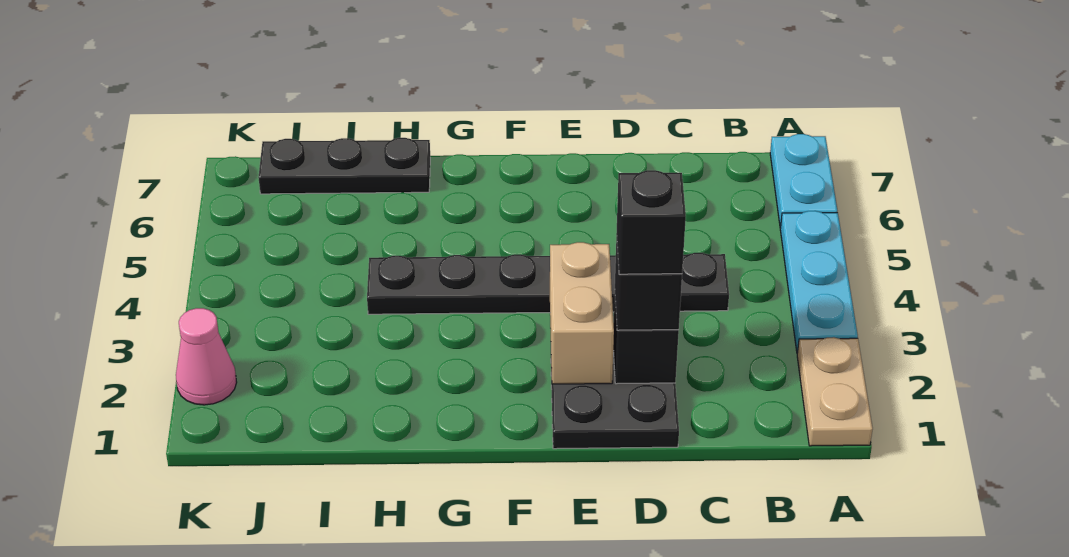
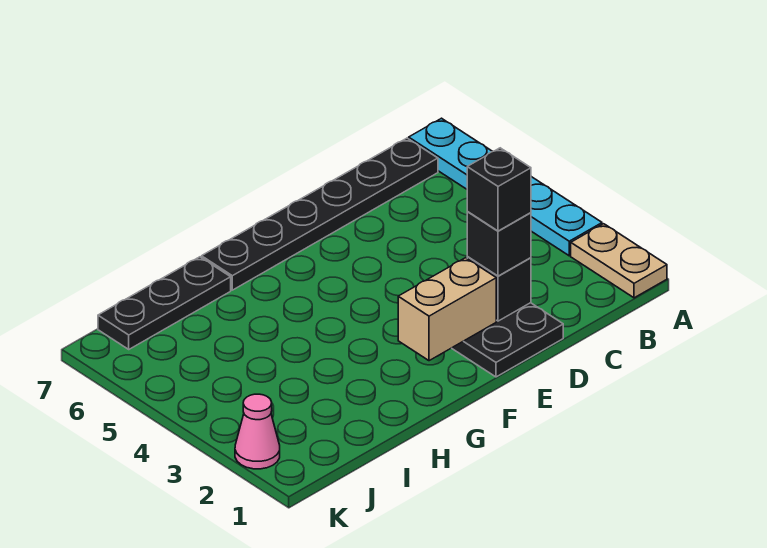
black plate C4:H4 level 1 -> black plate B7:G7 level 1
tan brick E2:E3 level 2 -> tan brick E2:F2 level 2

